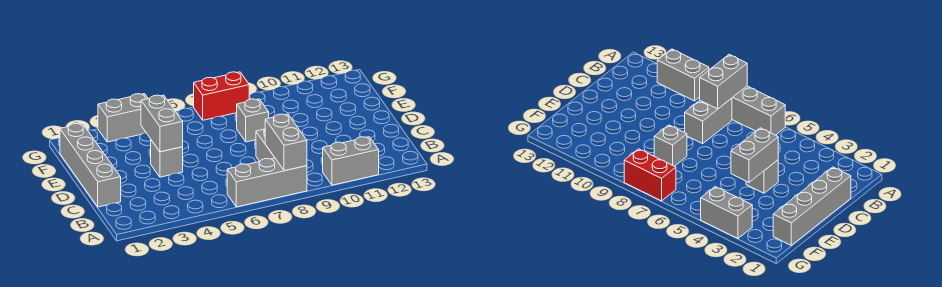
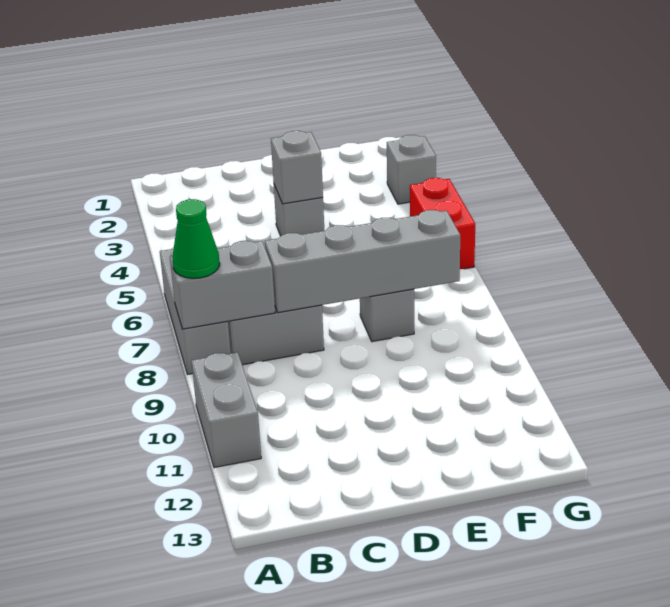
none -> green cone A8 level 3
grey brick C1:F1 level 1 -> grey brick C8:F8 level 2
grey brick D4:E4 level 2 -> grey brick D4 level 2
grey brick G3:G4 level 1 -> grey brick G3 level 1
red brick G7:G8 level 1 -> red brick G5:G6 level 1

